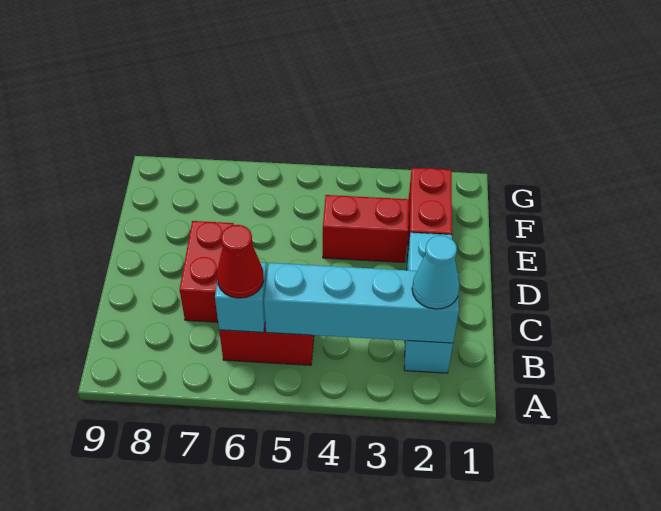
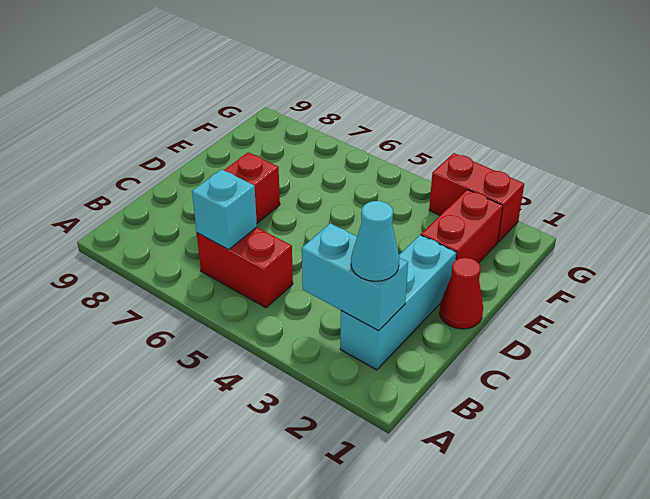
cyan brick B2:B5 level 2 -> cyan brick B2:B3 level 2
red cone B6 level 3 -> red cone D1 level 1
red brick E3:E4 level 1 -> red brick G2:G3 level 1

